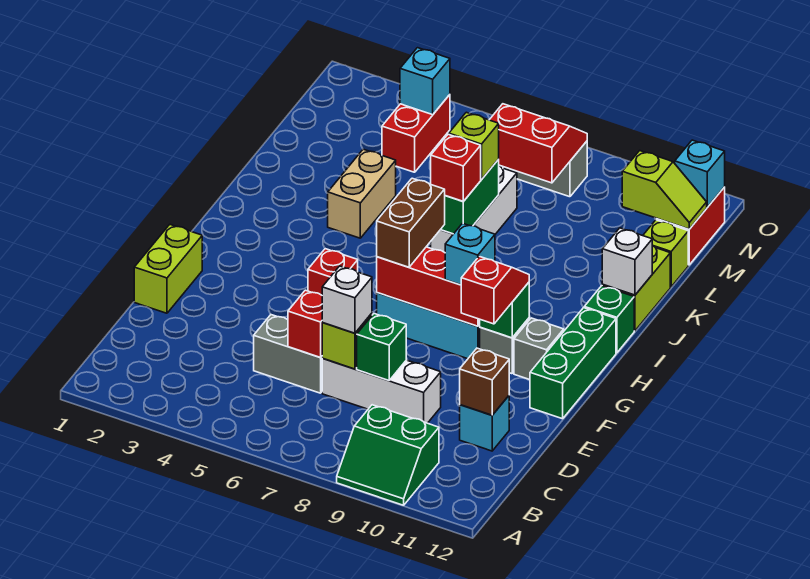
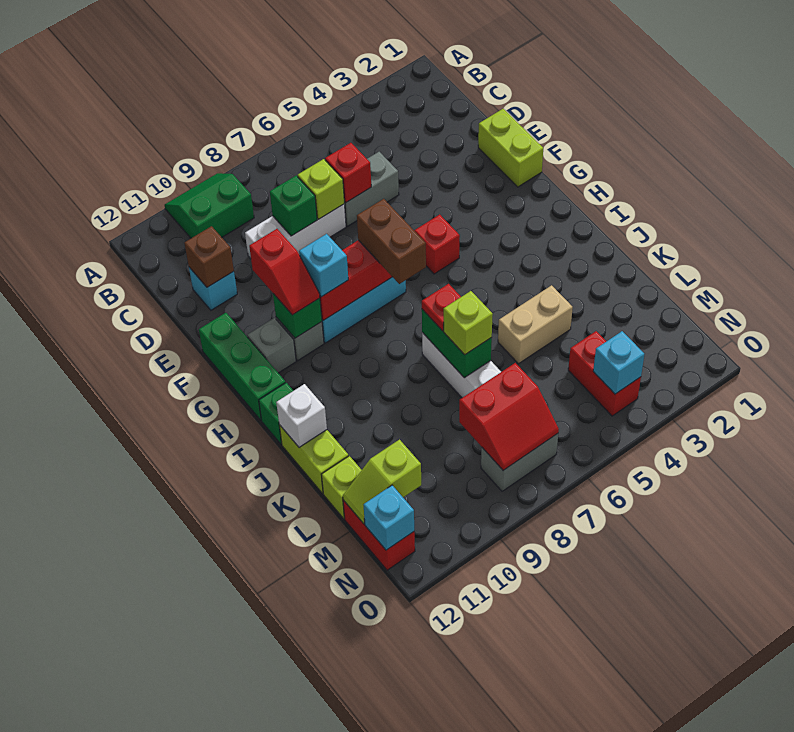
white brick D7 level 3 -> none
tan brick J4:K4 level 1 -> tan brick K4:K5 level 1
red brick J7 level 3 -> red plate J7 level 3

